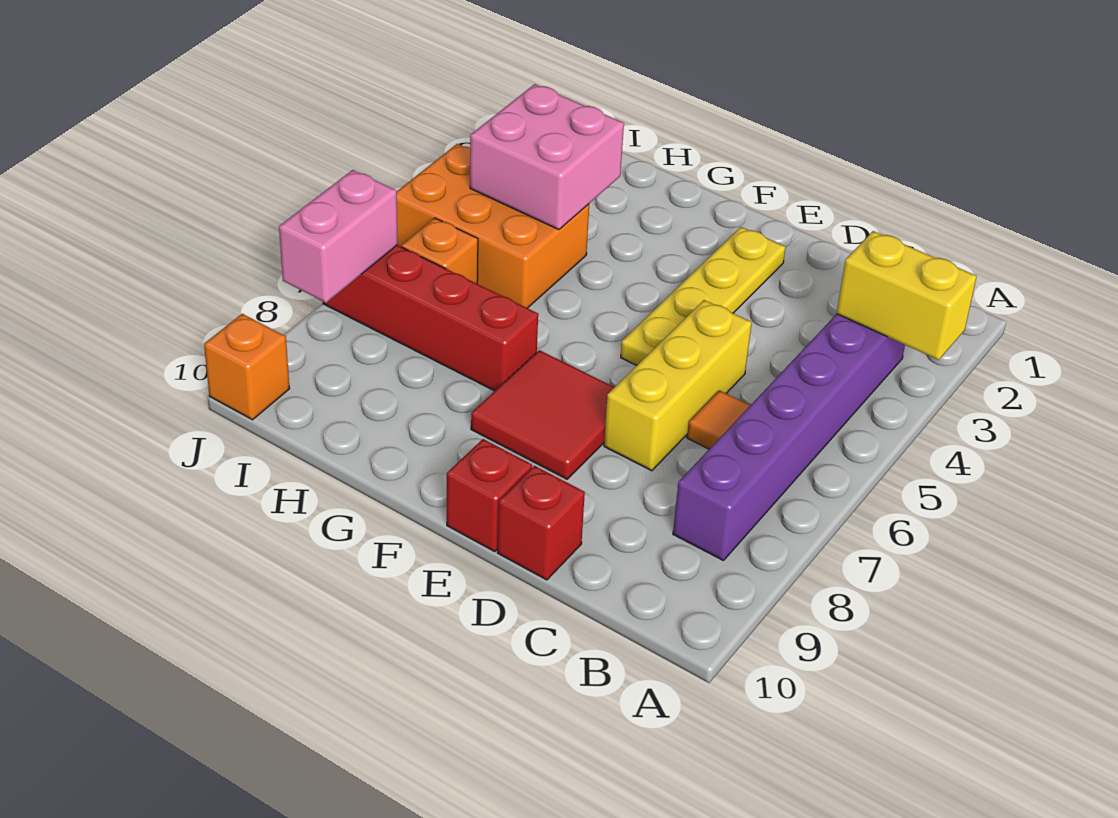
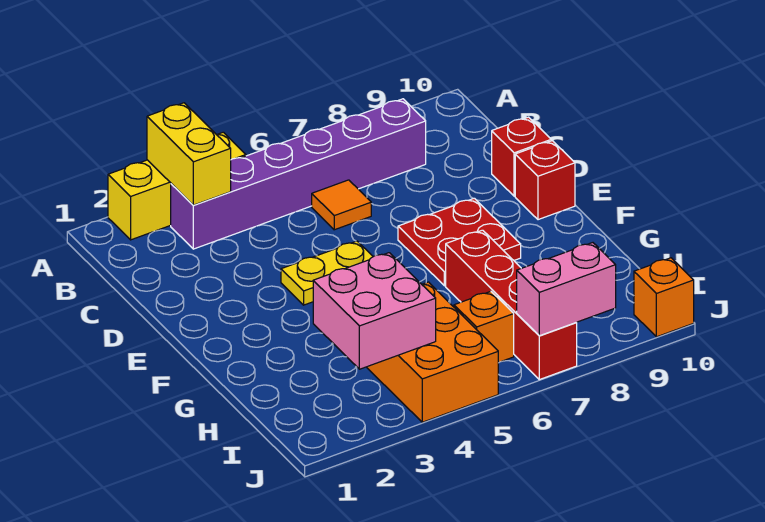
yellow brick D5:D7 level 1 -> yellow brick A2:A4 level 1
yellow plate E2:E5 level 1 -> yellow plate E4:E5 level 1
red tile E7:F8 level 1 -> red plate E7:F8 level 1

